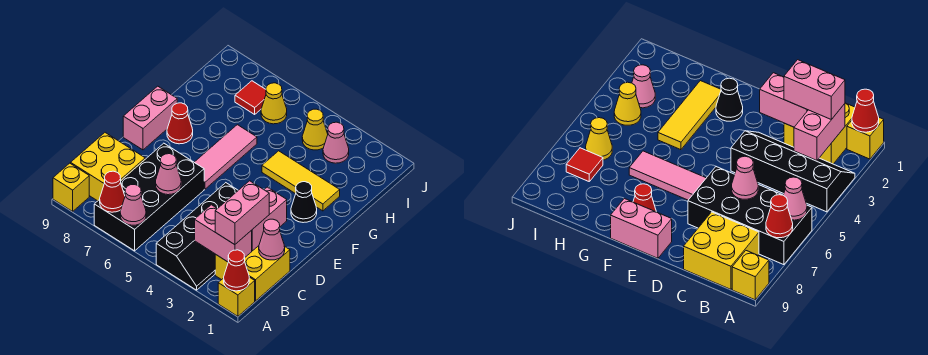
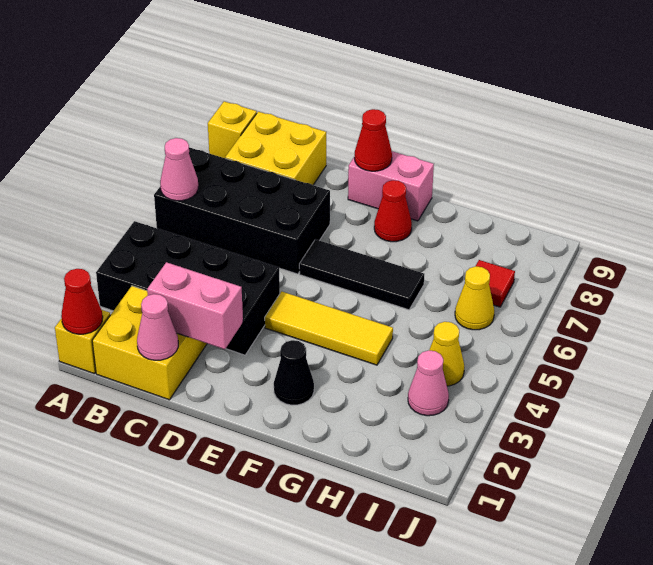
black slope A3:D4 level 1 top 4 -> black brick A3:D4 level 1
red cone A7 level 2 -> red cone E9 level 2
pink brick B2:B3 level 2 -> none
pink brick B2:C2 level 3 -> none
pink cone C6 level 2 -> none
pink tile E6:G6 level 1 -> black tile E6:G6 level 1
yellow tile G2:G4 level 1 -> yellow tile E4:G4 level 1

